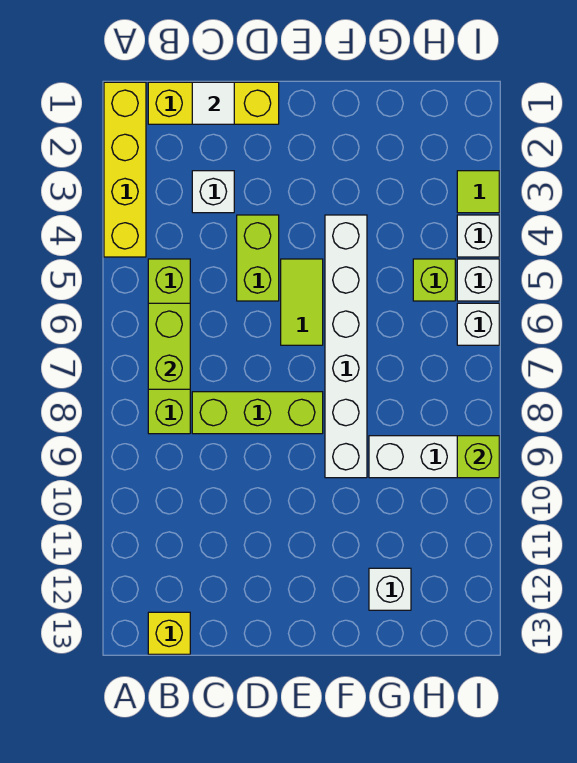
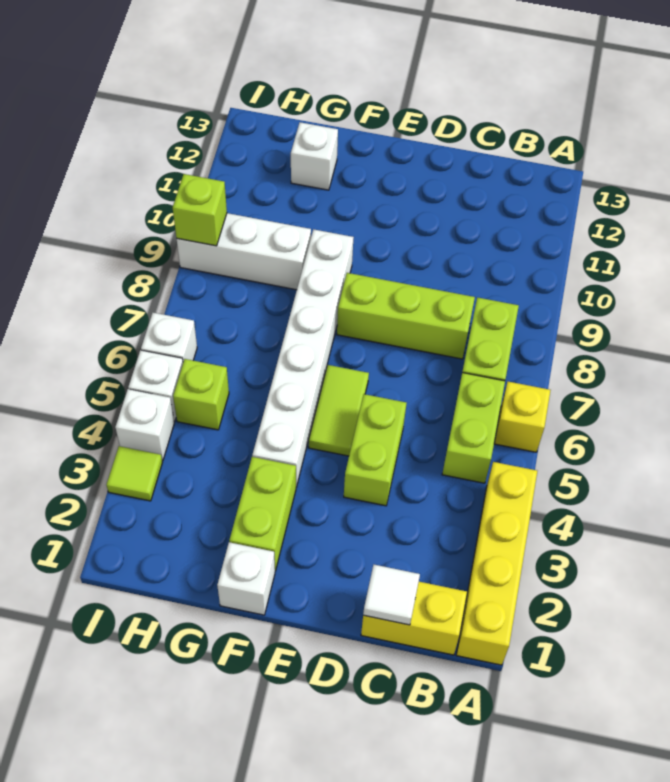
yellow brick B1:D1 level 1 -> yellow brick B1:C1 level 1
lime brick B6:B7 level 2 -> lime brick F2:F3 level 1
yellow brick B13 level 1 -> yellow brick A6 level 1
white brick C3 level 1 -> white brick F1 level 1

